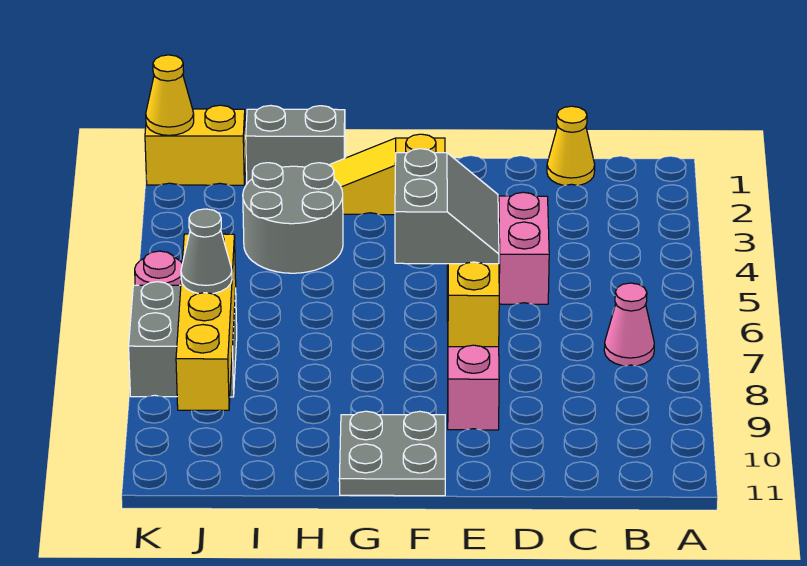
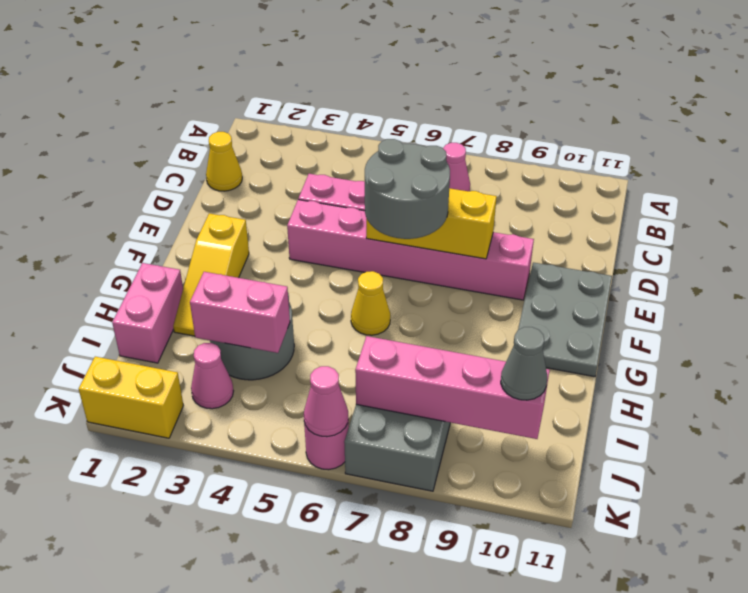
grey slope E6:F7 level 3 top F -> grey round brick E6:F7 level 3
grey plate F10:G11 level 1 -> grey plate E10:G11 level 1
grey brick H1:I1 level 1 -> pink brick H1:I1 level 1
none -> pink brick I3:I4 level 2
yellow brick J1:K1 level 1 -> yellow brick K1:K2 level 1
none -> pink cone J3 level 1
yellow brick J7:J10 level 2 -> pink brick J7:J10 level 2
grey cone J8 level 3 -> grey cone J10 level 3
yellow cone K1 level 2 -> yellow cone G6 level 1
none -> pink cone K6 level 2

